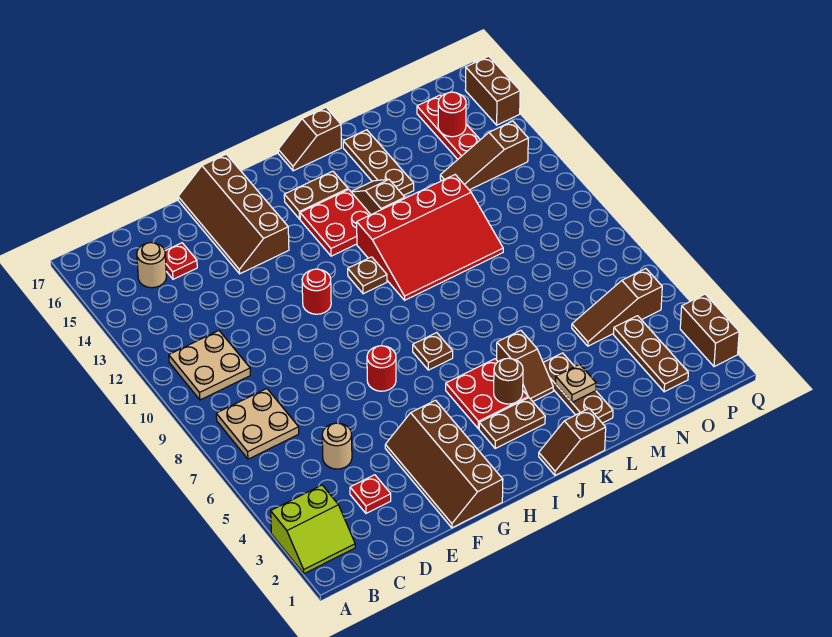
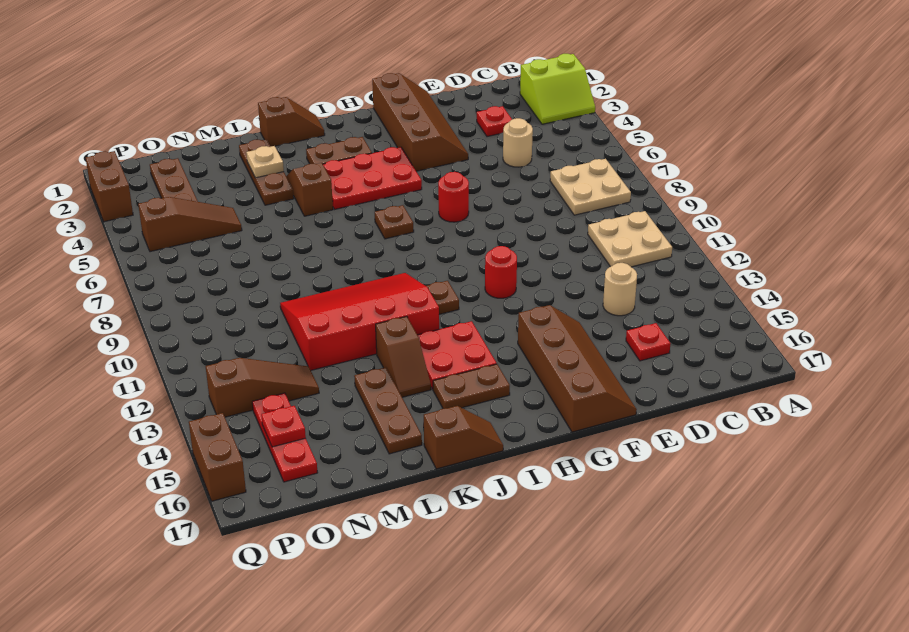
lime slope A2:B3 level 1 top 3 -> lime slope A2:B3 level 1 top 2
tan round brick C15 level 1 -> tan round brick D13 level 1
red plate I4:J5 level 1 -> red plate H4:J5 level 1
brown round brick J4 level 2 -> none
red round brick O15 level 2 -> red plate O15 level 2

